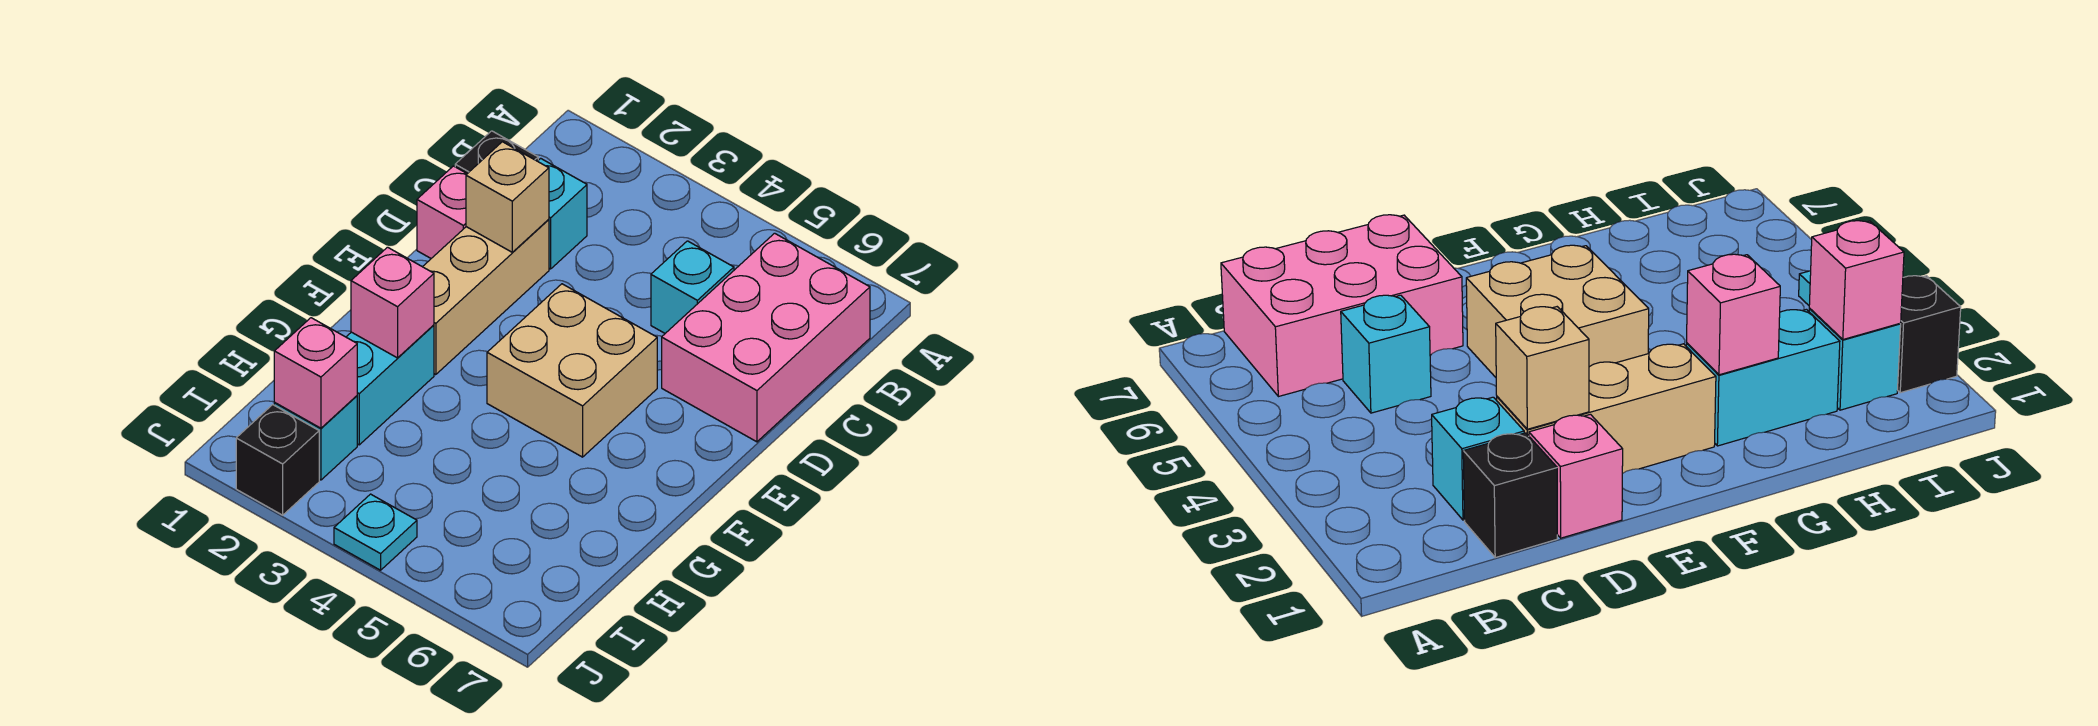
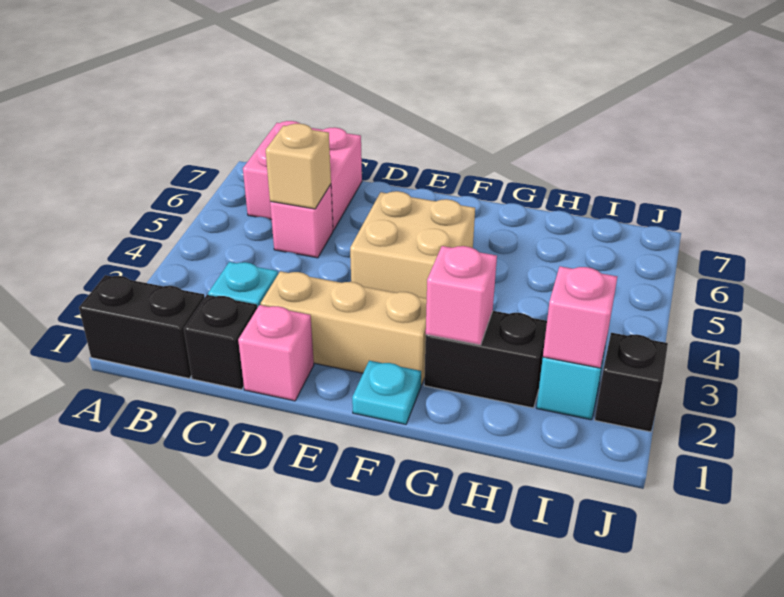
none -> black brick A1:B1 level 1
pink brick B6:D7 level 1 -> pink brick B6:C7 level 1
cyan brick C5 level 1 -> pink brick C5 level 1
tan brick D2 level 2 -> tan brick C5 level 2
cyan brick G2:H2 level 1 -> black brick G2:H2 level 1
cyan plate J4 level 1 -> cyan plate F1 level 1

